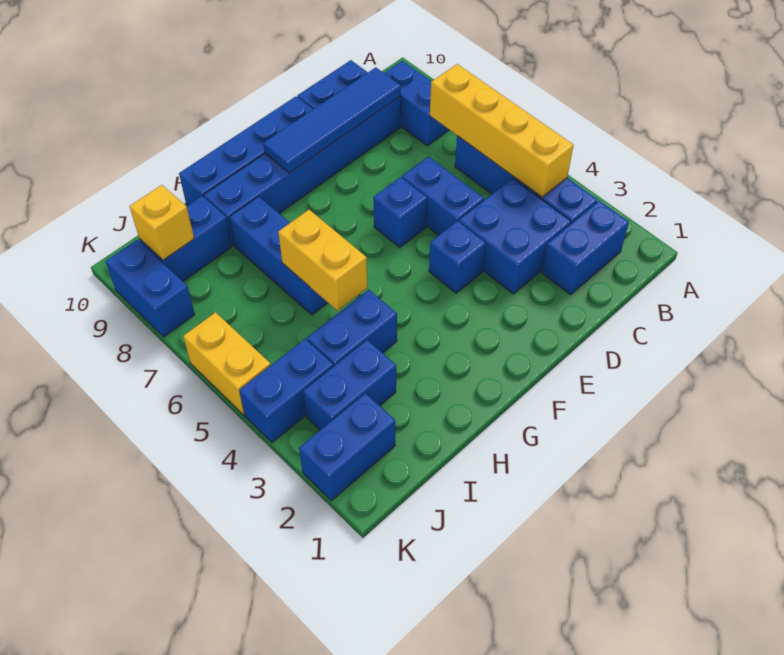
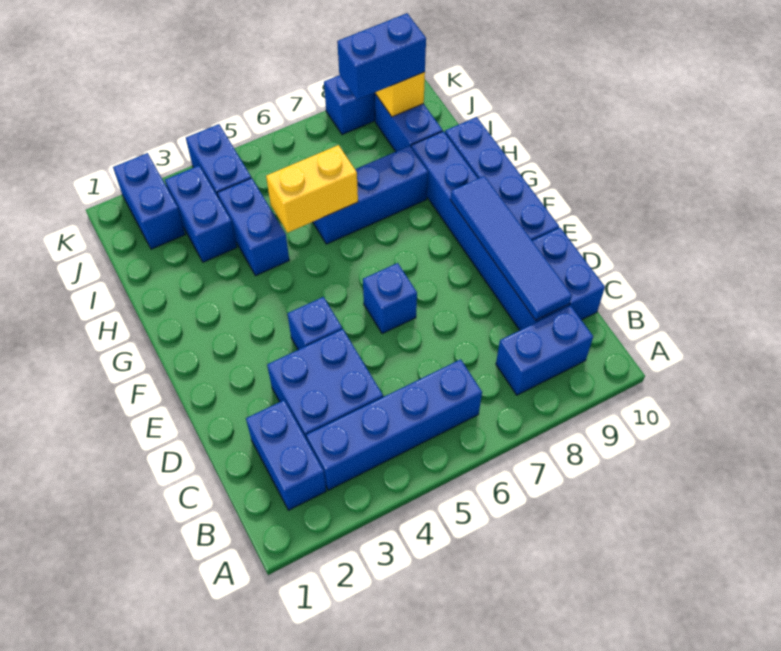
yellow brick B4:B7 level 2 -> none
blue brick D5:D6 level 1 -> blue brick J8:J9 level 3
yellow brick K5:K6 level 1 -> none

